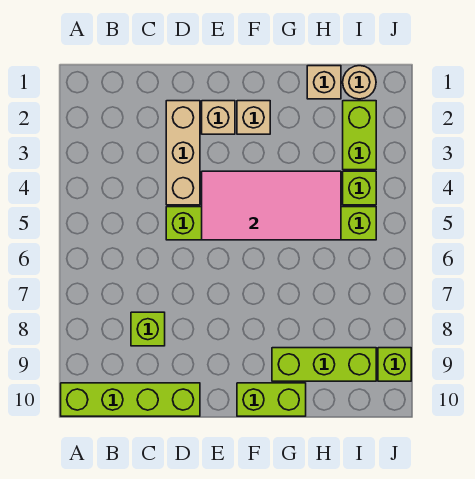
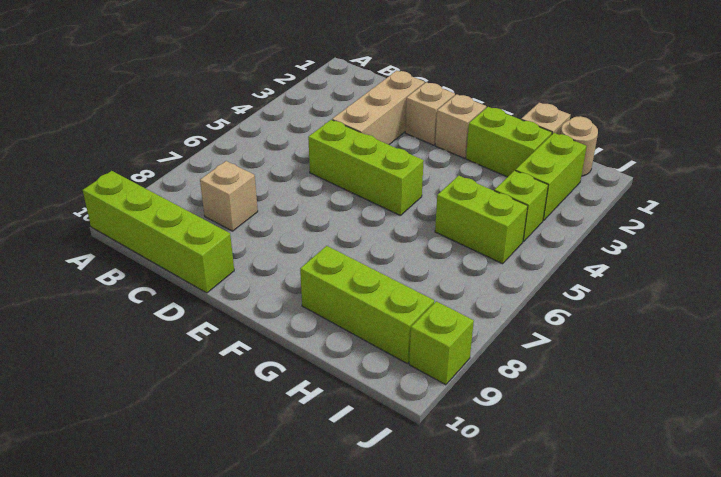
lime brick C8 level 1 -> tan brick C8 level 1
pink tile E4:H5 level 2 -> none
lime brick F10:G10 level 1 -> lime brick G2:H2 level 1

